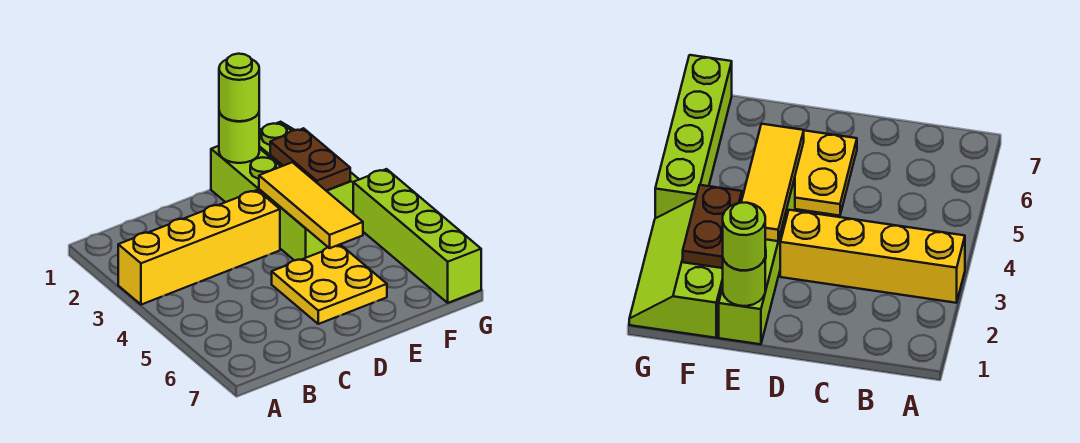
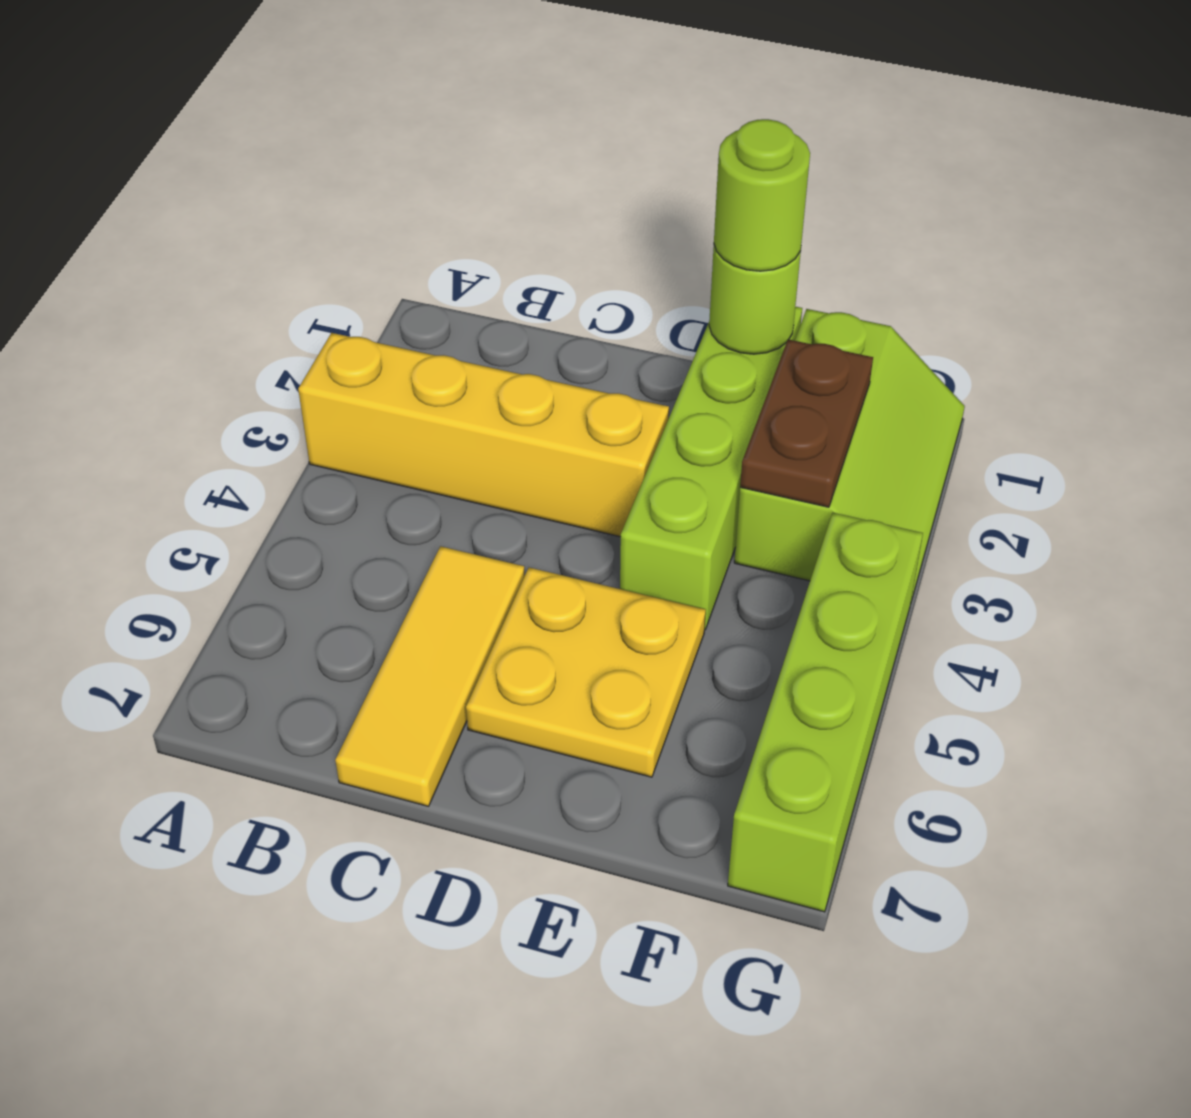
yellow tile E3:E5 level 2 -> yellow tile C5:C7 level 1

